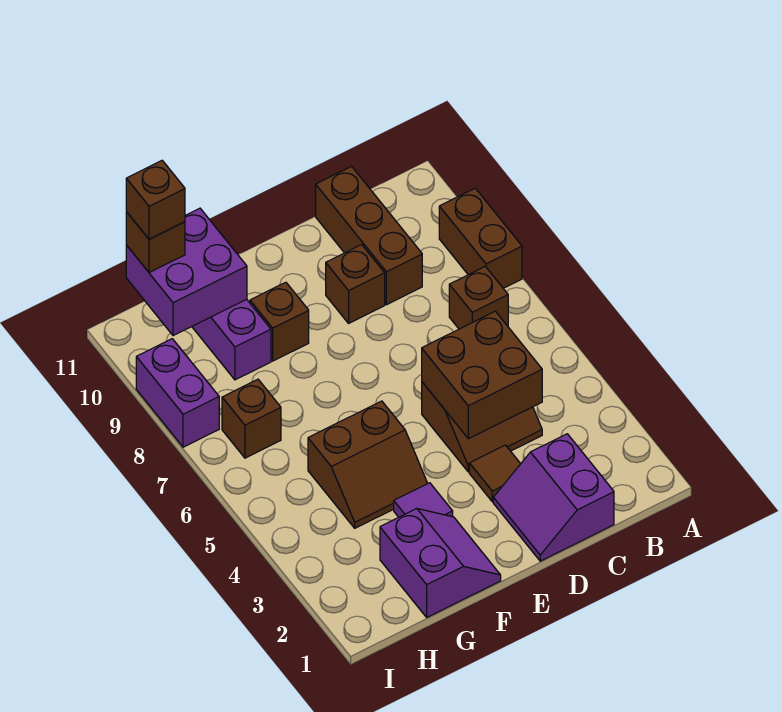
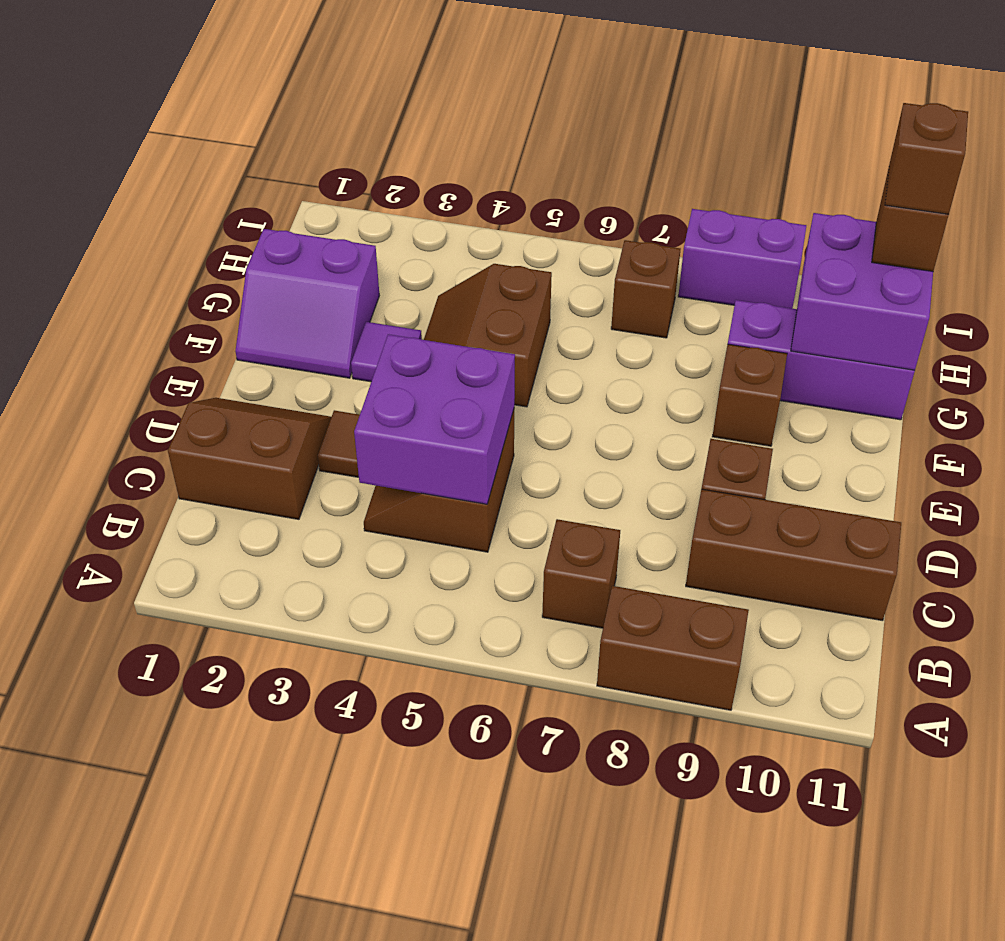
purple slope C1:D2 level 1 top C -> brown slope C1:D2 level 1 top C
brown brick C4:D5 level 2 -> purple brick C4:D5 level 2

